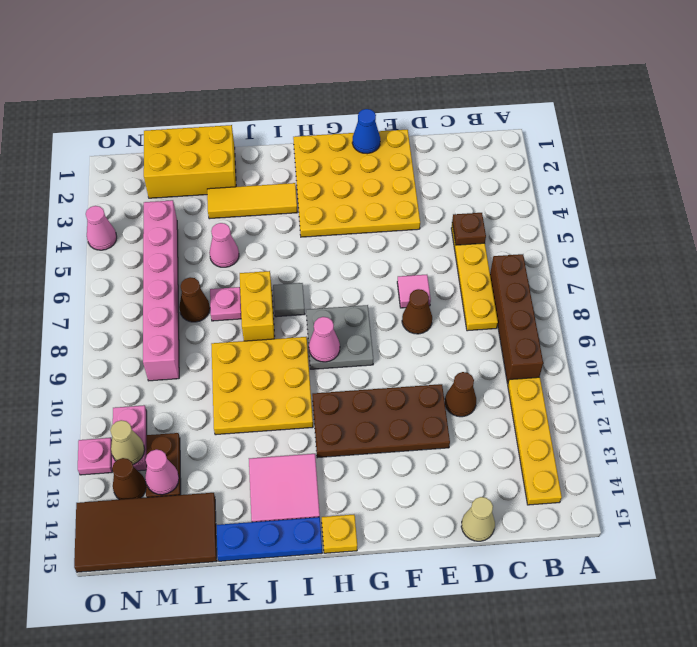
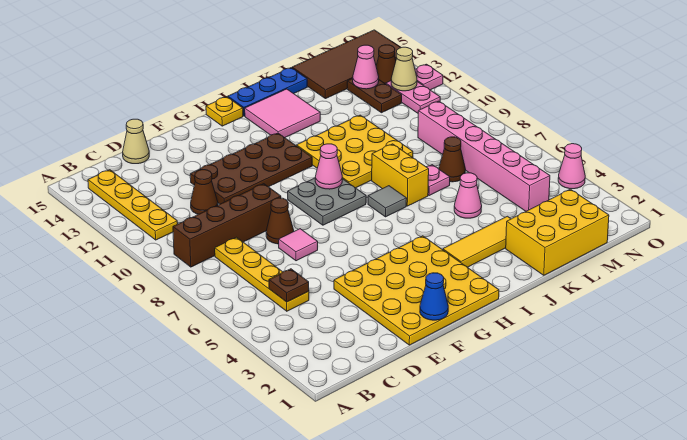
brown brick B7:B10 level 1 -> brown brick B9:E9 level 1

